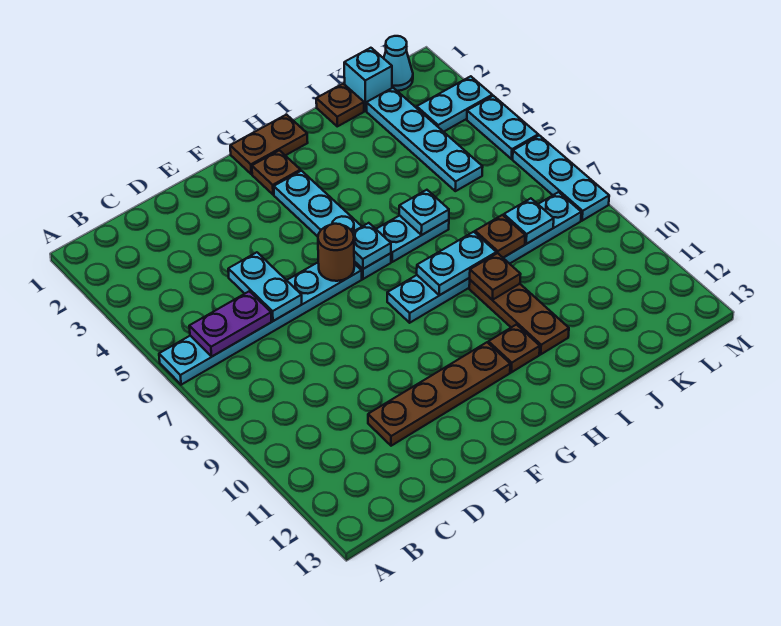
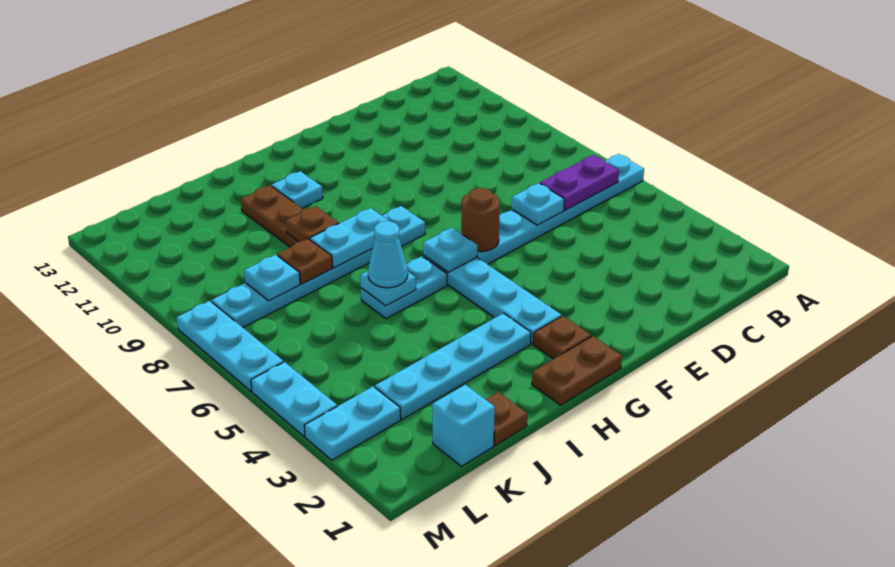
cyan plate D5:D6 level 2 -> cyan plate D6 level 2
brown plate D11:G11 level 1 -> none
brown plate H11 level 1 -> cyan plate H11 level 1
cyan plate K2:K5 level 1 -> cyan plate H3:K3 level 1
cyan cone L1 level 1 -> cyan cone I6 level 3

